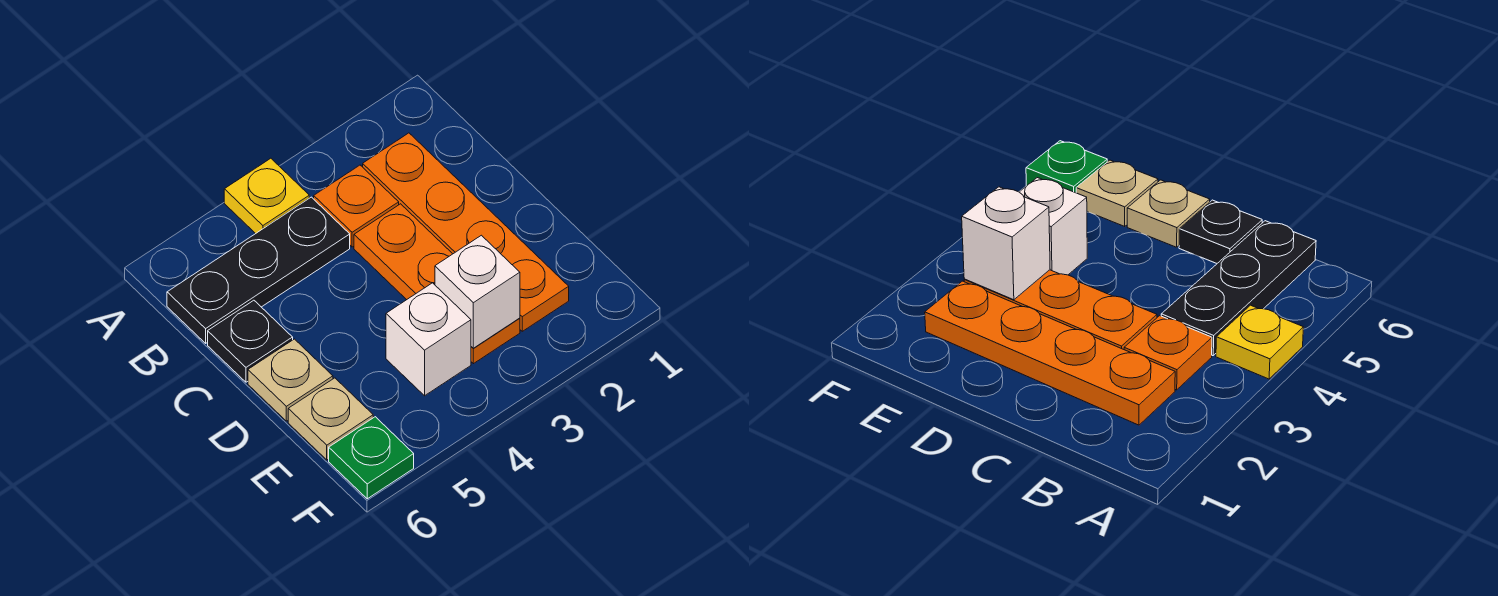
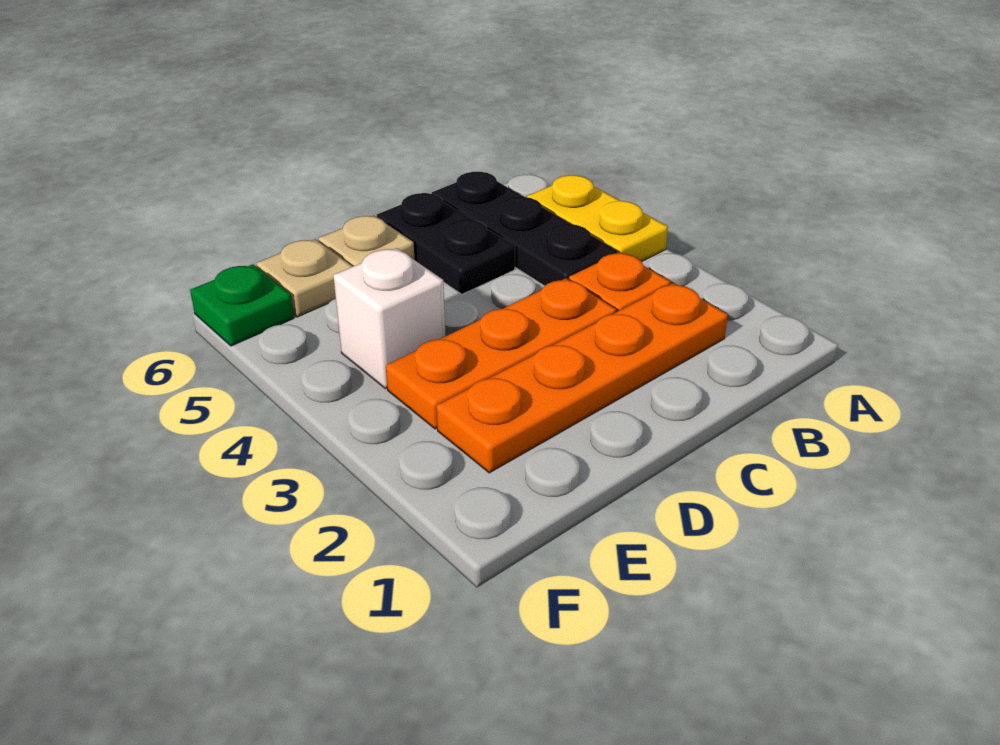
yellow plate A4 level 1 -> yellow plate A4:A5 level 1
black plate C6 level 1 -> black plate C5:C6 level 1
white brick E3 level 2 -> none

